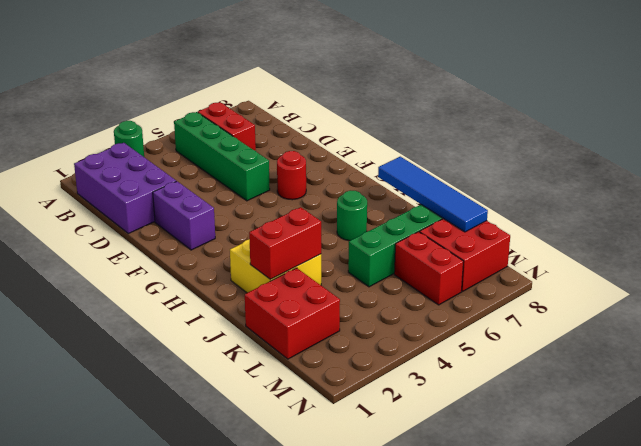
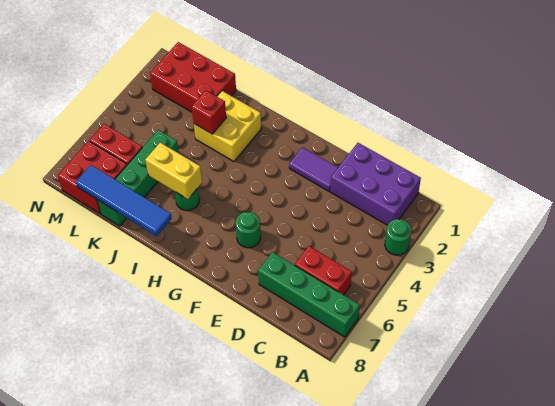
green brick B5:E5 level 1 -> green brick A7:D7 level 1
purple brick E2:F2 level 1 -> purple tile E2:F2 level 1
red round brick F6 level 1 -> green round brick F6 level 1
none -> yellow brick I6:J6 level 2
red brick J2:J3 level 2 -> red brick J3 level 2
red brick K1:L2 level 1 -> red brick K1:M2 level 1

